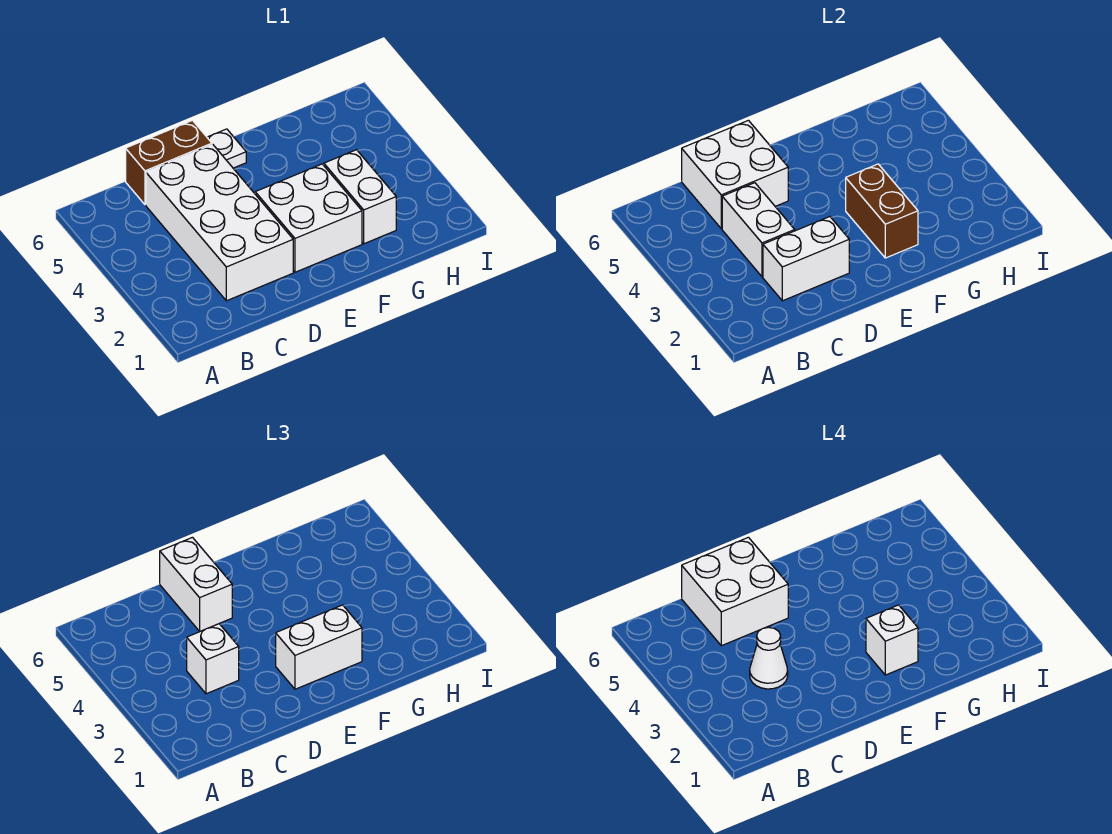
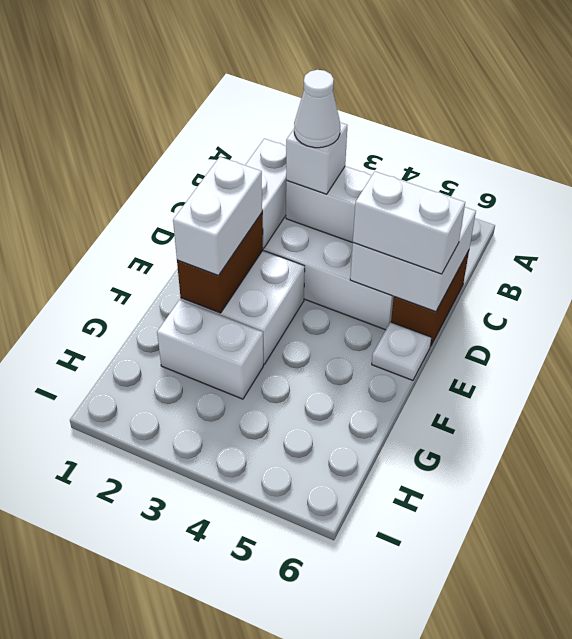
white brick C5:D6 level 4 -> none
brown brick F2:F3 level 2 -> brown brick E2:F2 level 2
white brick F2 level 4 -> none

